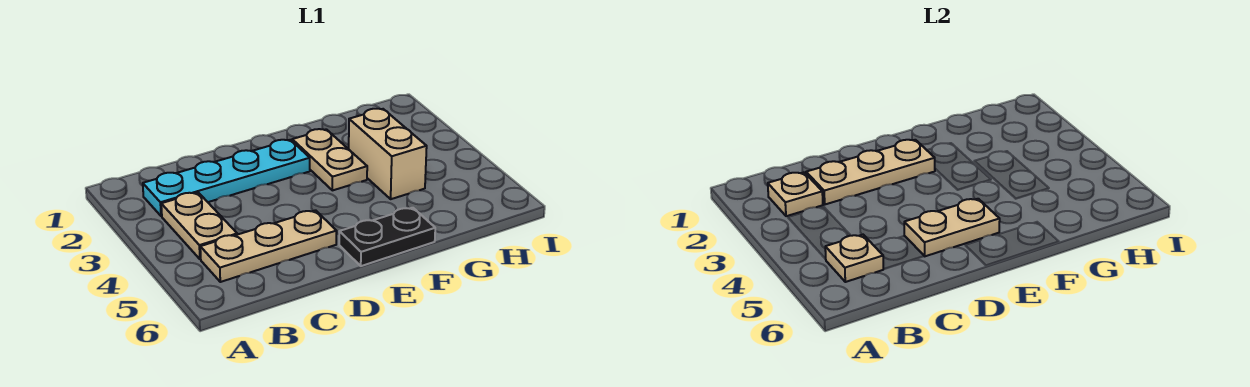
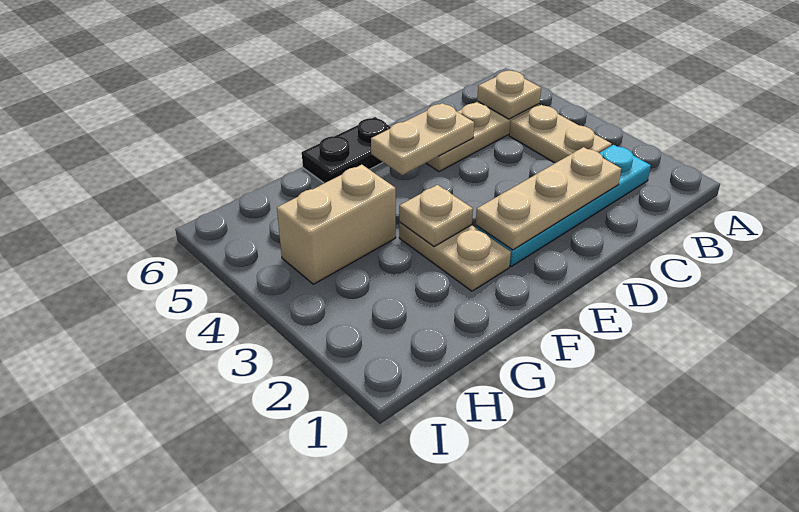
tan plate B2 level 2 -> tan plate F3 level 2
tan brick G3:G4 level 1 -> tan brick G4:H4 level 1

